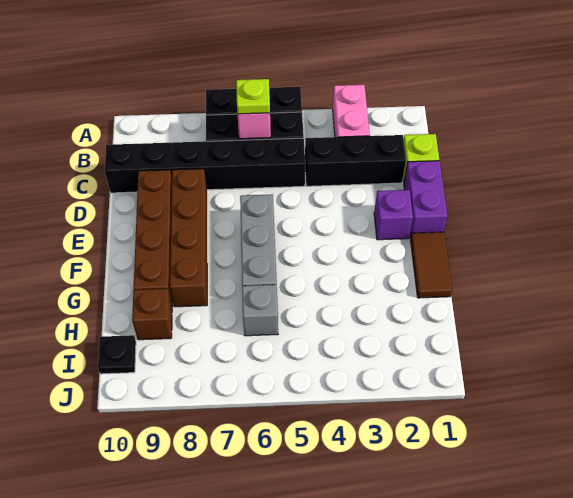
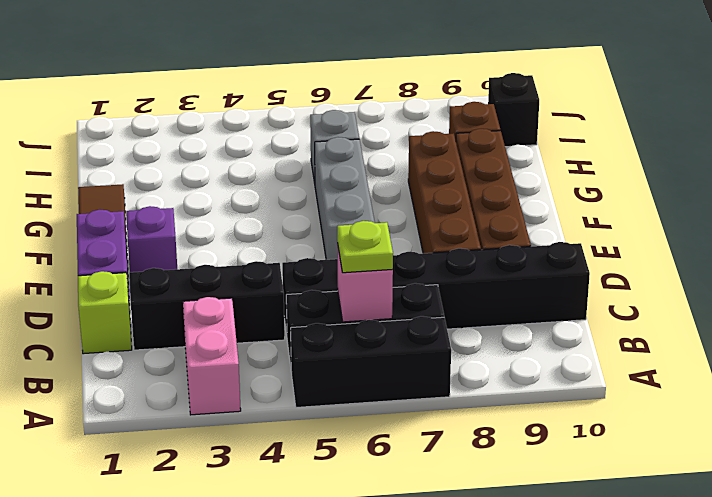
black plate I10 level 1 -> black brick I10 level 1

